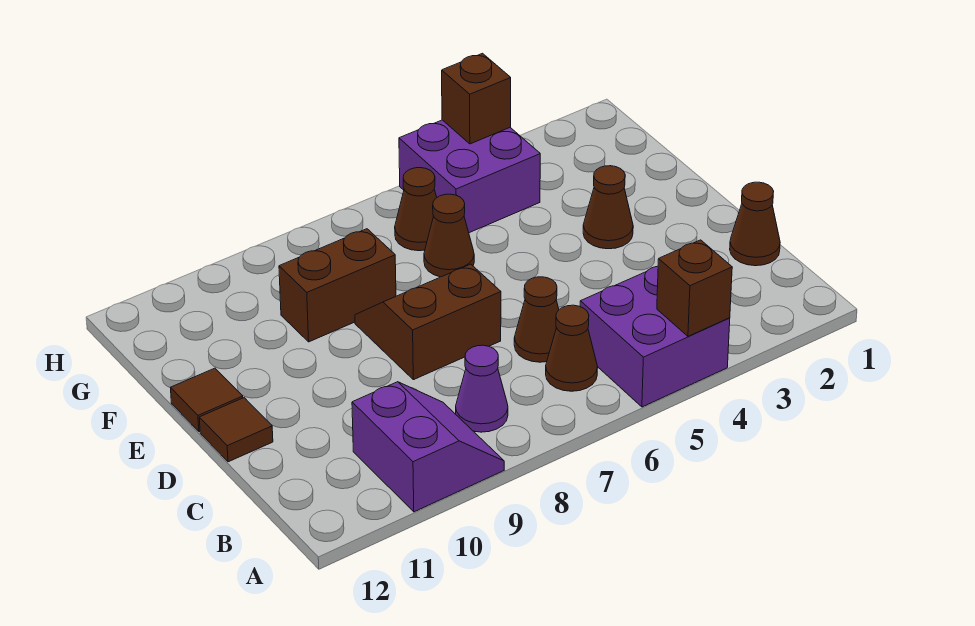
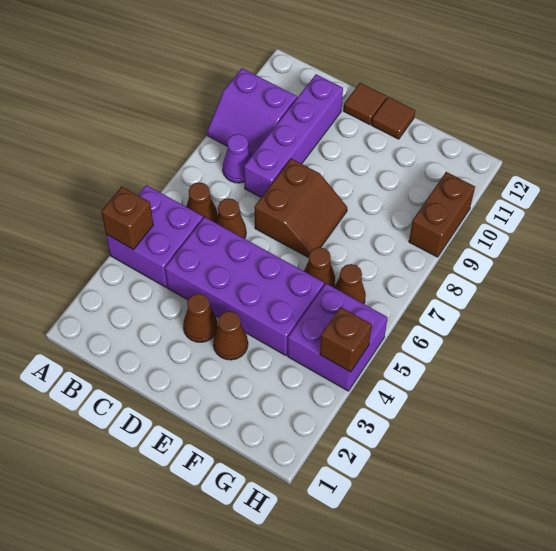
brown cone C1 level 1 -> brown cone D3 level 1
none -> purple brick C4:F5 level 1
none -> purple brick C8:C11 level 1
brown brick F8:F9 level 1 -> brown brick H9:H10 level 1

